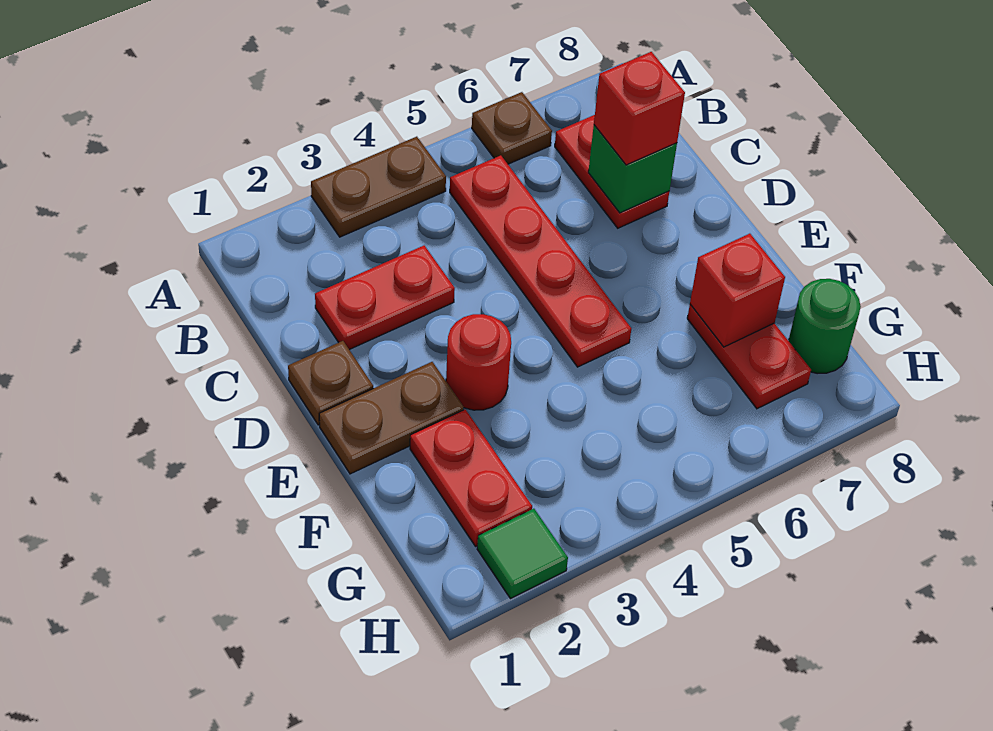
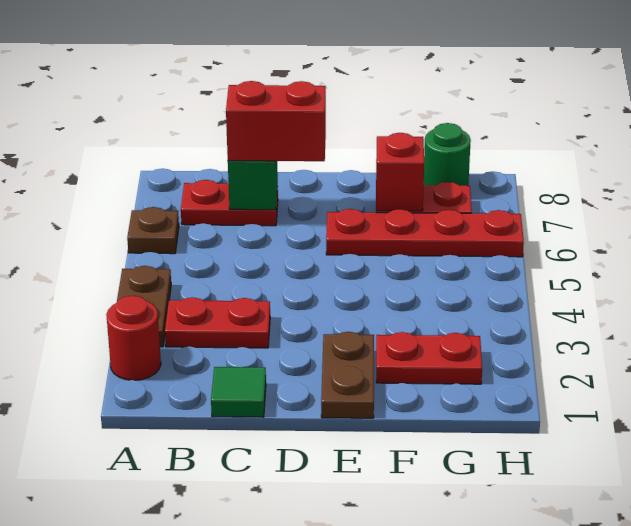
red plate B5:E5 level 1 -> red plate E6:H6 level 1
red plate C2:C3 level 1 -> red plate B3:C3 level 1
red brick C7 level 3 -> red brick C7:D7 level 3
brown plate D1 level 1 -> none
red round brick E3 level 1 -> red round brick A2 level 1
green tile H2 level 1 -> green tile C1 level 1

